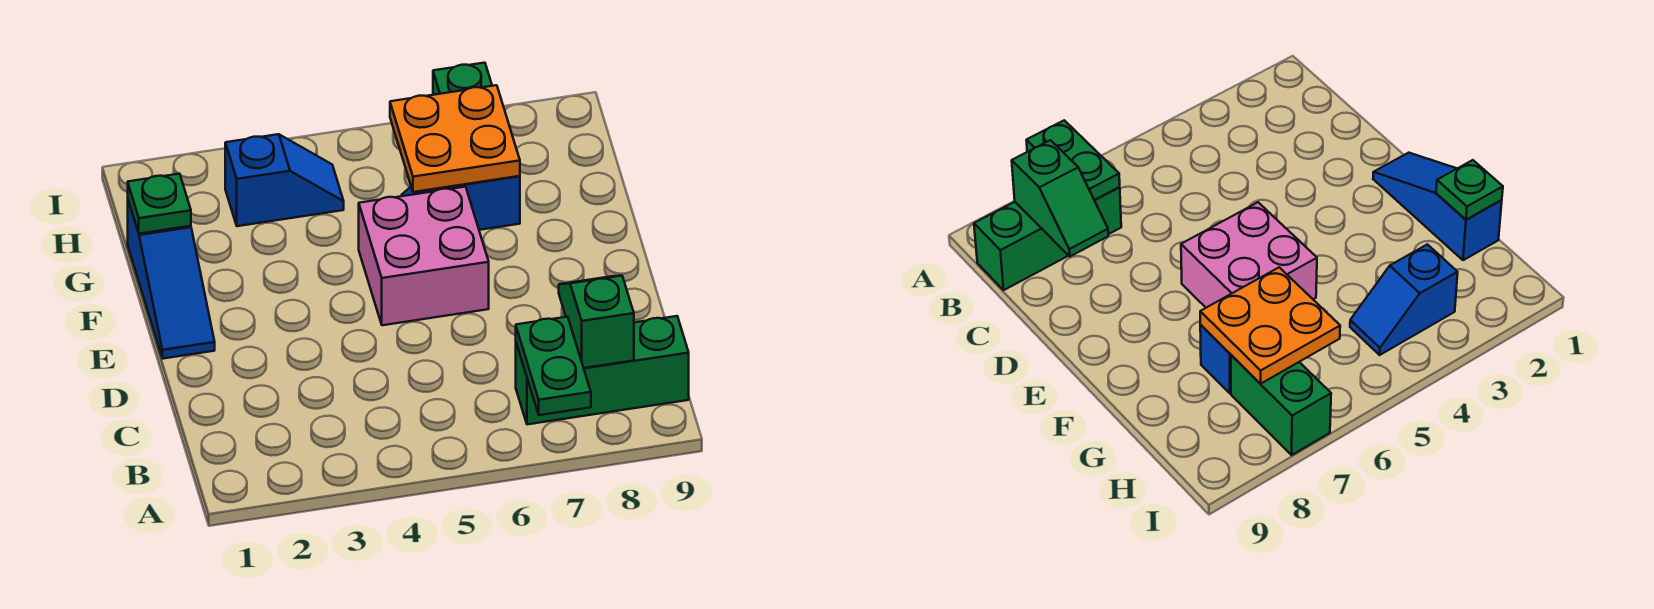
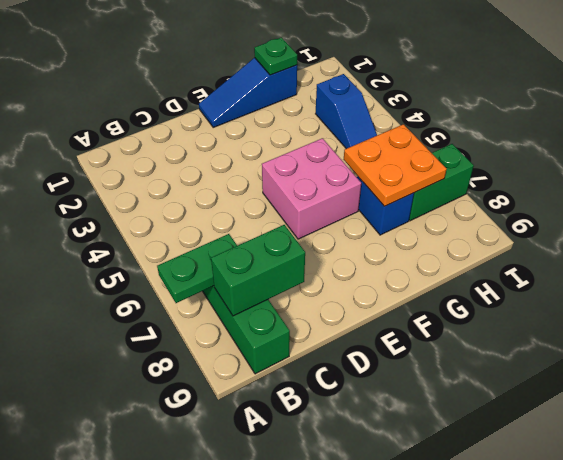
green slope B8:C8 level 2 top B -> green brick B8:C8 level 2

